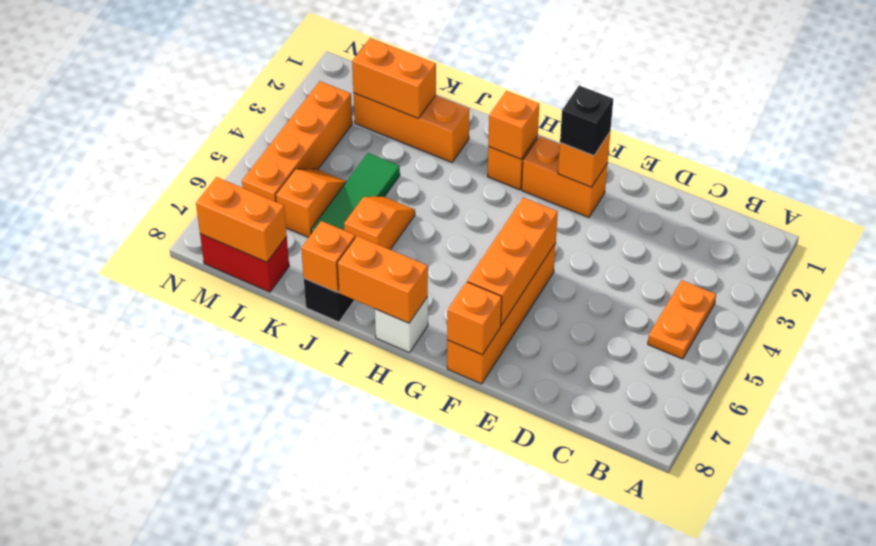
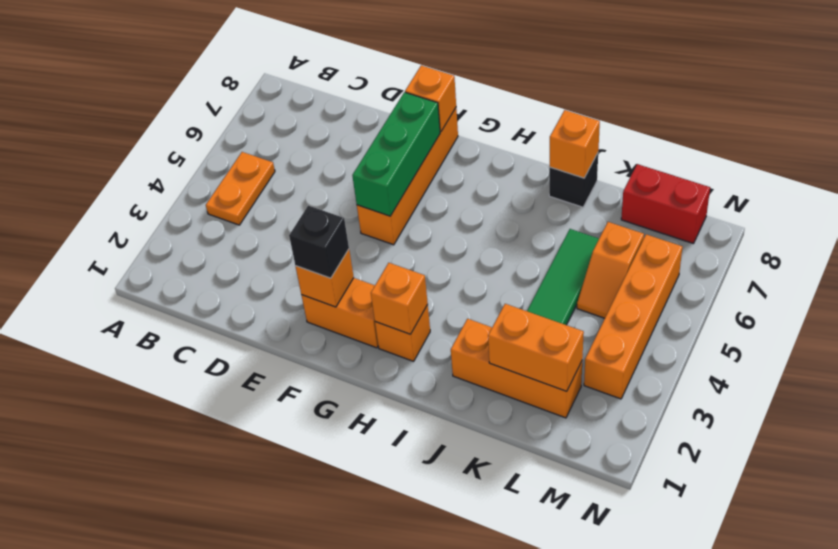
orange brick F5:F7 level 2 -> green brick F5:F7 level 2
white brick H8 level 1 -> none
orange brick H8:I8 level 2 -> none
orange slope J5:J6 level 1 top 6 -> none
orange brick L8:M8 level 2 -> none

